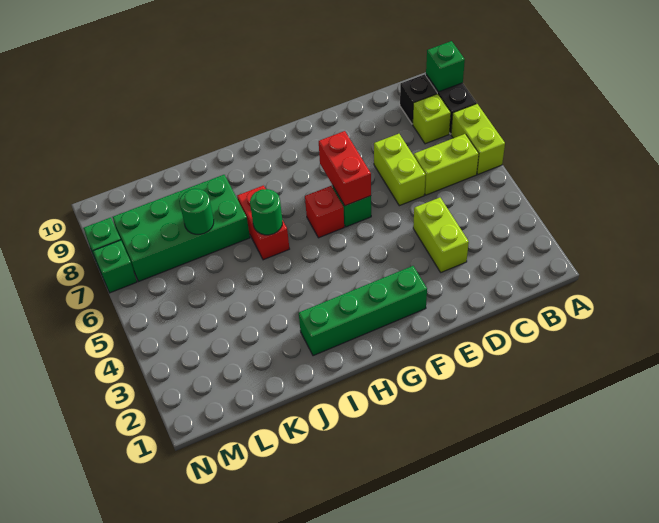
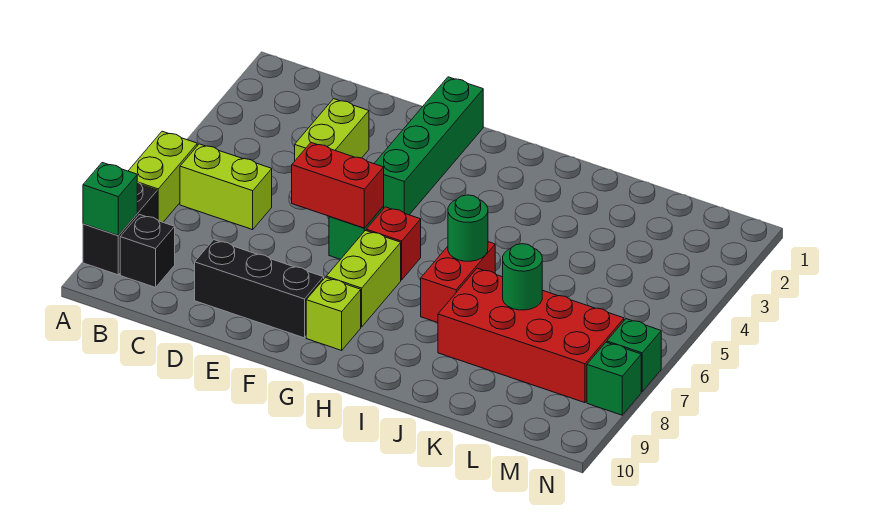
lime brick B8 level 1 -> lime brick G9 level 1
lime brick D6:D7 level 1 -> lime brick G7:G8 level 1
none -> black brick D9:F9 level 1
green brick F2:I2 level 1 -> green brick F1:F4 level 1
red brick F6:F7 level 2 -> red brick E6:F6 level 2
green brick J7:M8 level 1 -> red brick J7:M8 level 1

